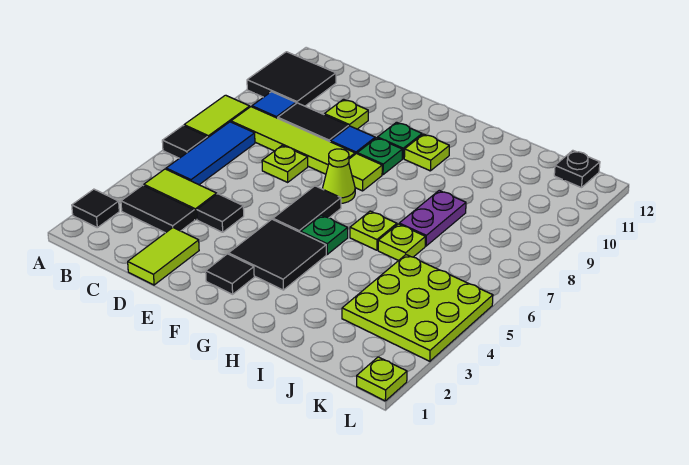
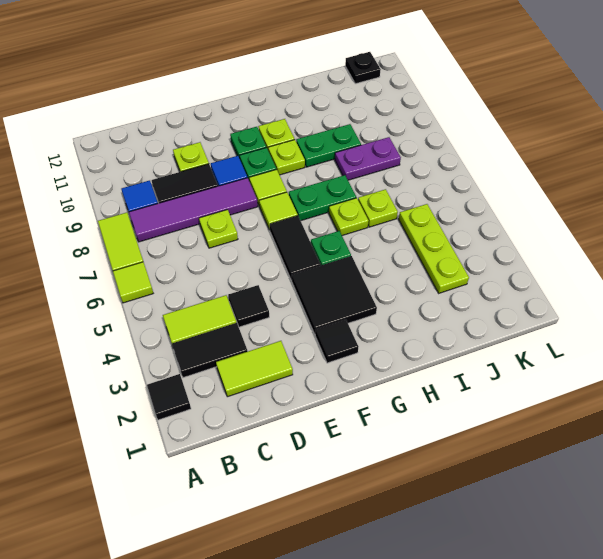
black tile A6 level 1 -> lime tile A6 level 1
black tile A10:B11 level 1 -> none
blue tile B5:B7 level 1 -> none
lime tile B8:E8 level 1 -> purple tile B8:E8 level 1
lime tile D1:D2 level 1 -> lime tile C2:D2 level 1
lime cone F7 level 1 -> lime tile F7 level 1
none -> green plate G7:H7 level 1
none -> green plate H9:I9 level 1
purple plate I7:I8 level 1 -> purple plate I8:J8 level 1
lime plate J3:L5 level 1 -> lime plate J3:J5 level 1
lime plate L1 level 1 -> lime plate G9 level 1

